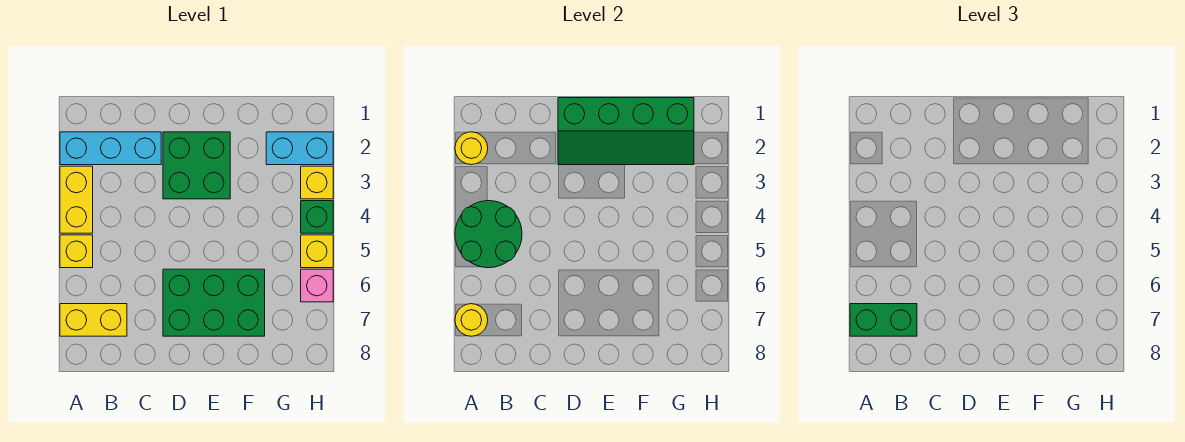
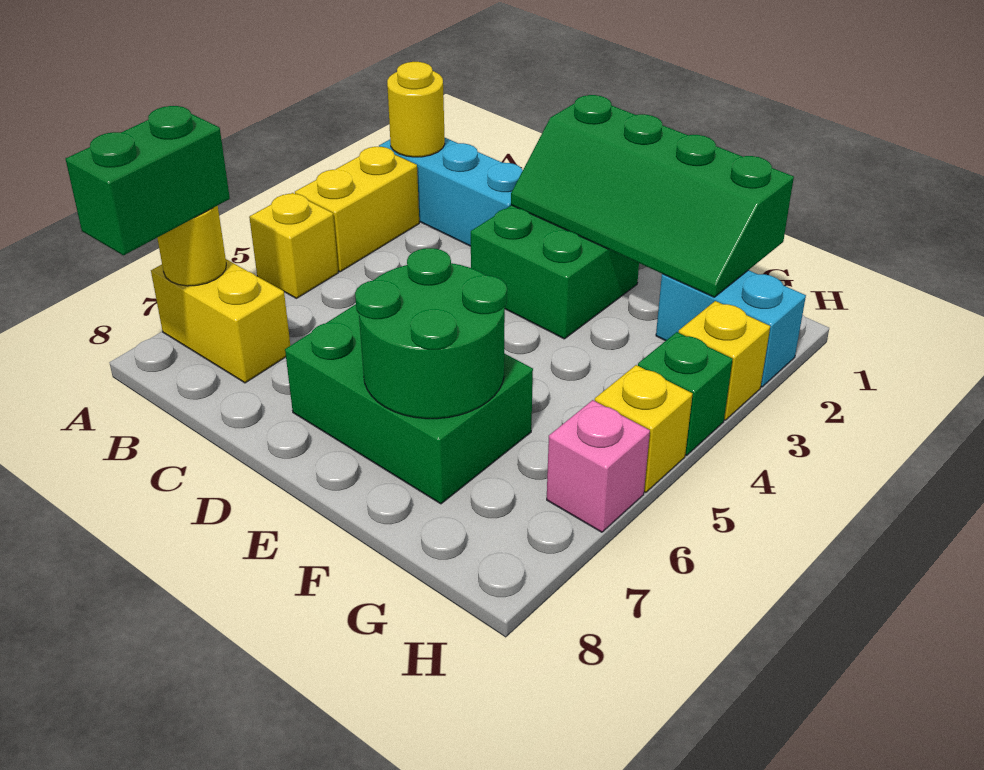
green round brick A4:B5 level 2 -> green round brick E6:F7 level 2
green brick A7:B7 level 3 -> green brick A7:A8 level 3

